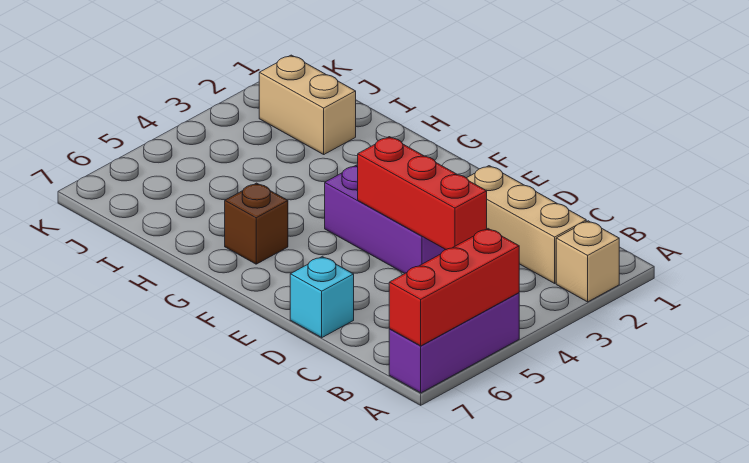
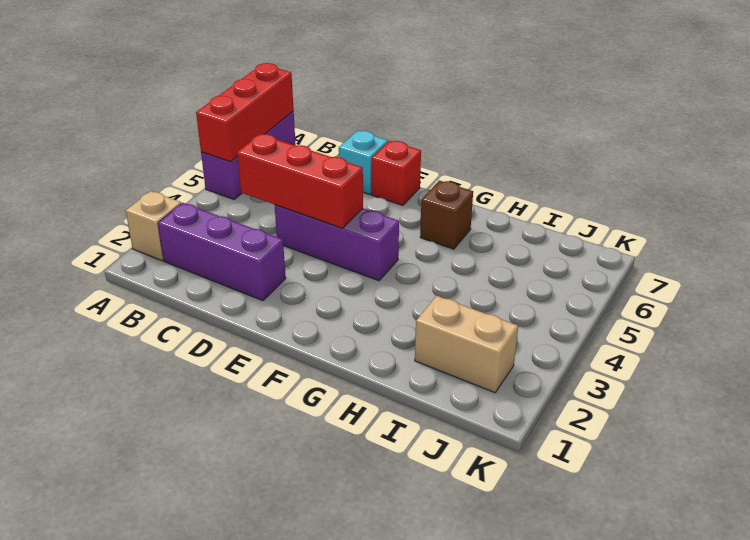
tan brick B2:D2 level 1 -> purple brick B2:D2 level 1
none -> red brick E7 level 1

